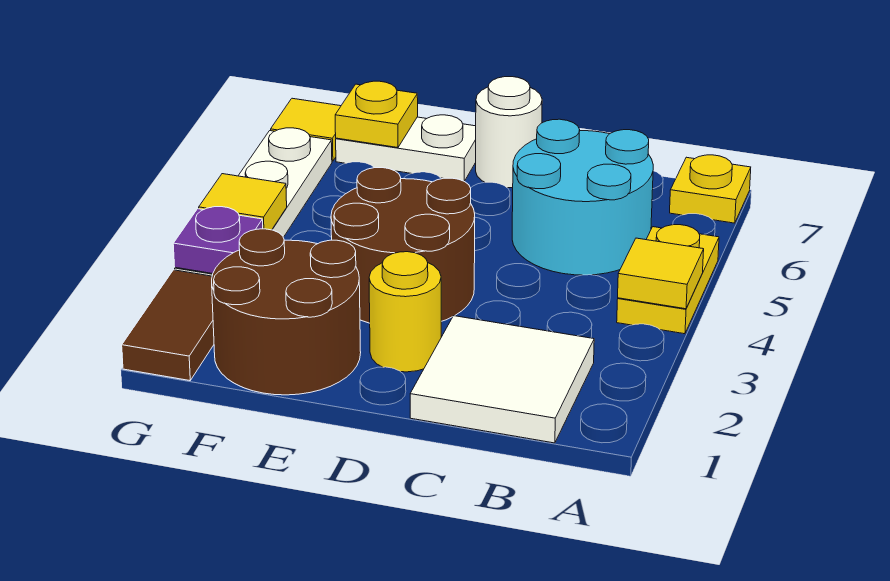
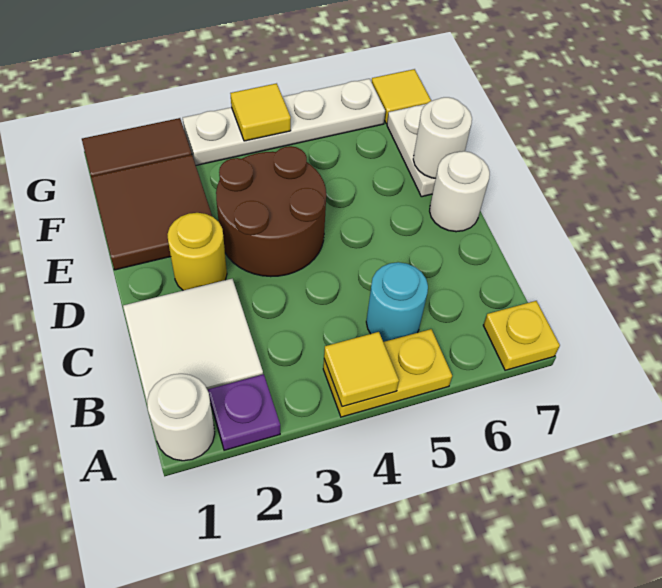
none -> white round brick A1 level 1
cyan round brick B5:C6 level 1 -> cyan round brick B5 level 1
brown round brick E1:F2 level 1 -> brown tile E1:F2 level 1
none -> white round brick E7 level 2
yellow plate F7 level 2 -> none
purple plate G3 level 2 -> purple plate A2 level 1

